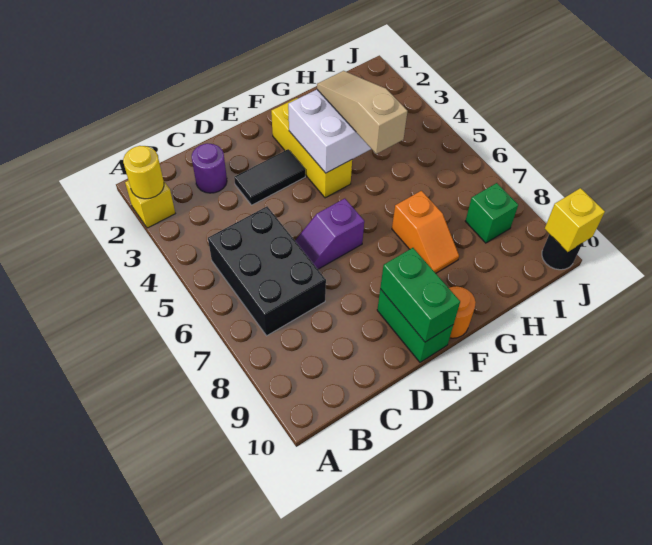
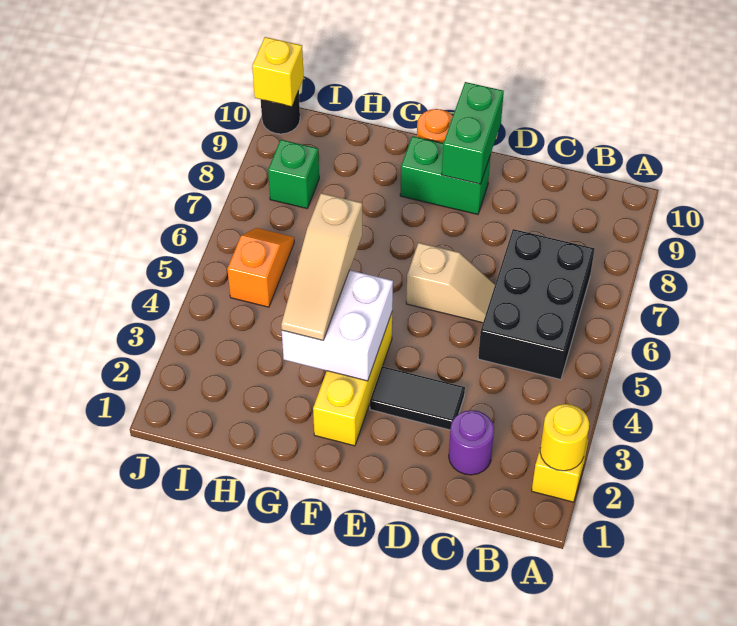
purple slope D6:E6 level 1 top E -> tan slope D6:E6 level 1 top E
green brick E9:E10 level 1 -> green brick E9:F9 level 1
orange slope G7:G8 level 1 top 7 -> orange slope I5:I6 level 1 top 5

